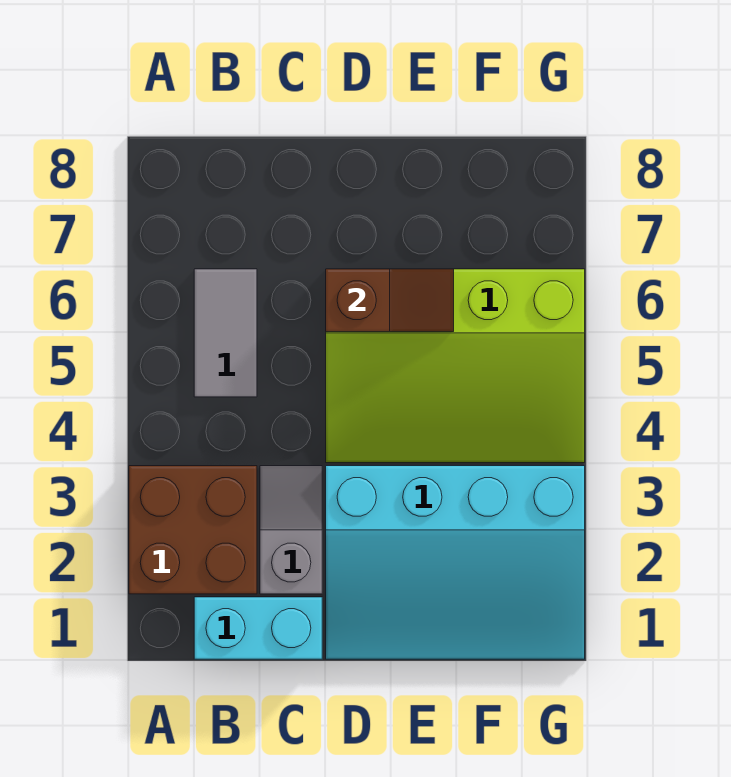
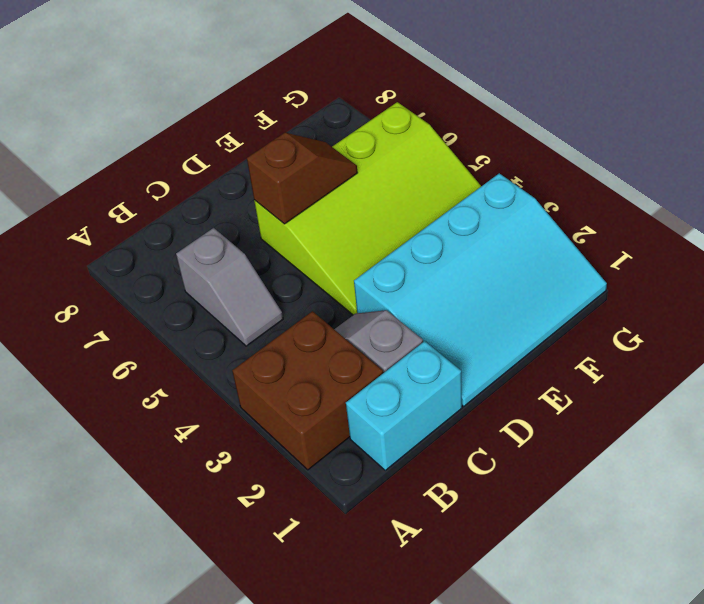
grey tile B5:B6 level 1 -> grey slope B5:B6 level 1 top 6

